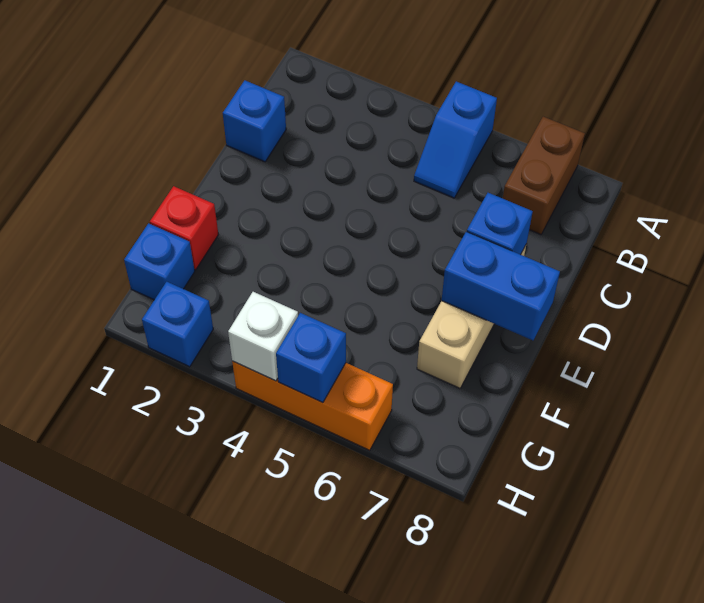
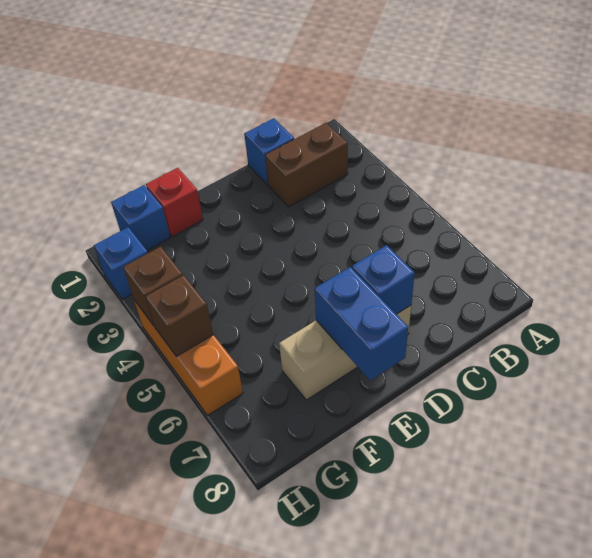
blue slope A5:B5 level 1 top A -> none
brown brick A7:B7 level 1 -> brown brick B2:C2 level 1
white brick H4 level 2 -> brown brick H4 level 2
blue brick H5 level 2 -> brown brick H5 level 2

